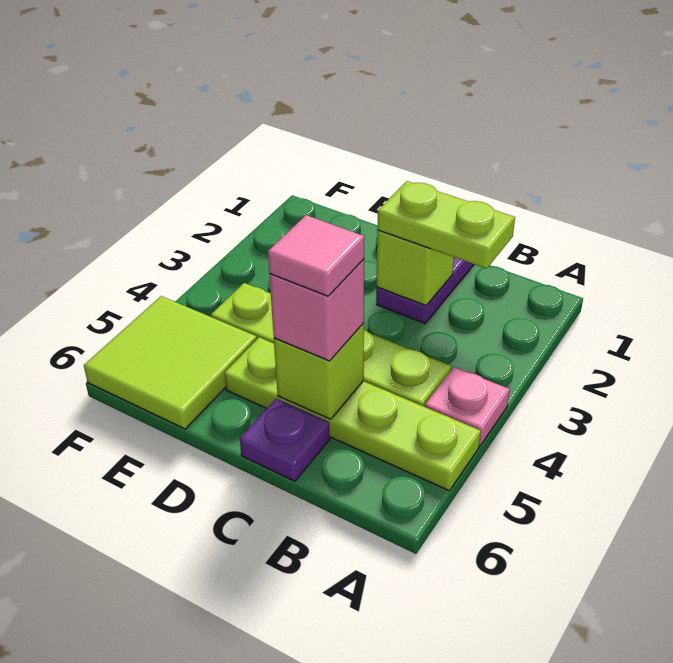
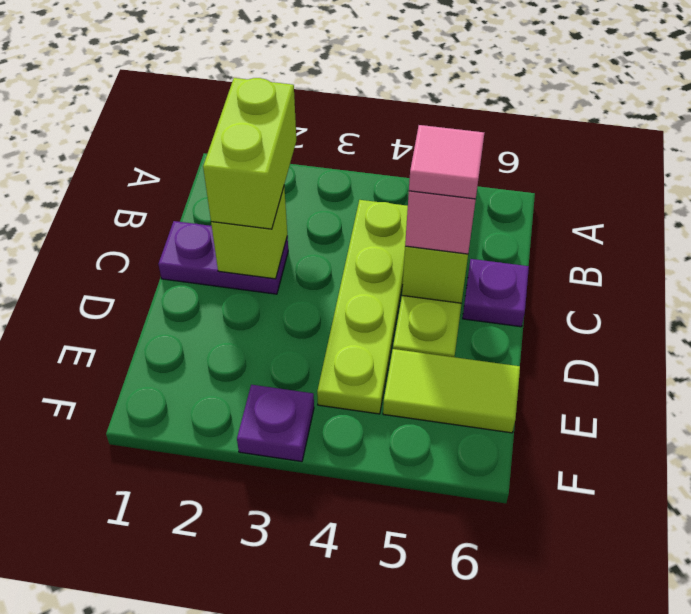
pink plate A4 level 1 -> none
lime plate B2:C2 level 3 -> lime brick B2:C2 level 3
lime tile E5:F6 level 1 -> lime tile E5:E6 level 1
none -> purple plate F3 level 1

